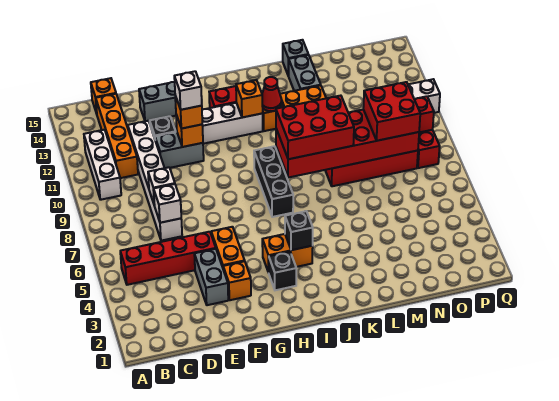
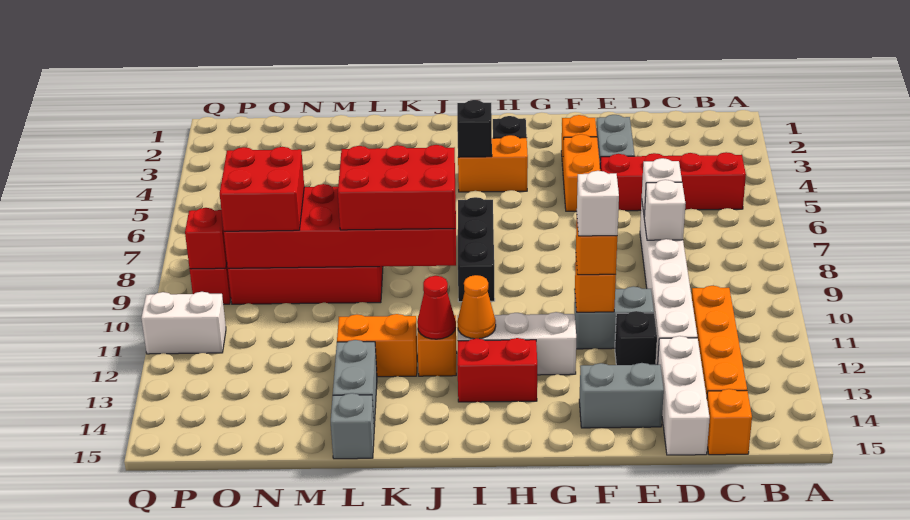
white brick B10:B12 level 1 -> white brick D13:D15 level 1
orange brick I12 level 2 -> orange cone I12 level 2

